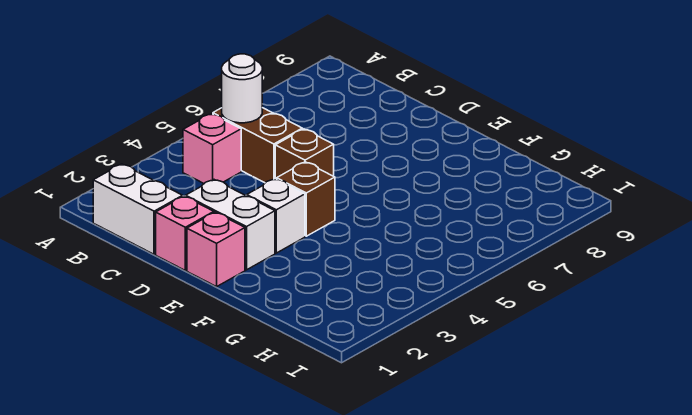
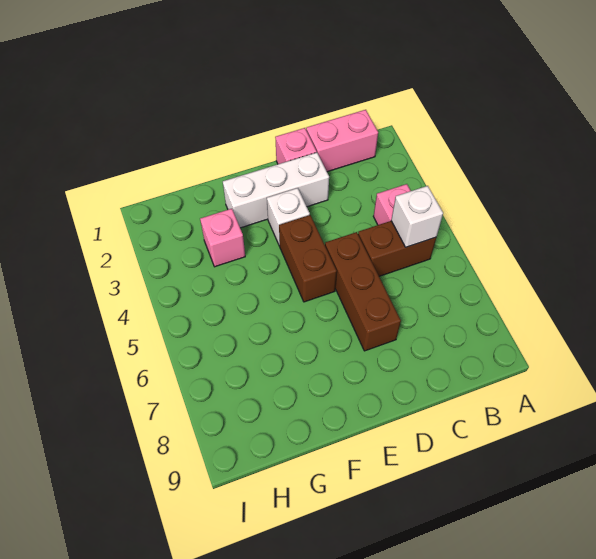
white brick B1:C1 level 1 -> pink brick B1:C1 level 1
white round brick B5 level 2 -> white brick B5 level 2
white brick D2:E2 level 1 -> white brick D2:F2 level 1
brown brick D5 level 1 -> brown brick D5:D7 level 1
pink brick E1 level 1 -> pink brick G3 level 1
brown brick E4 level 1 -> brown brick E4:E5 level 1

